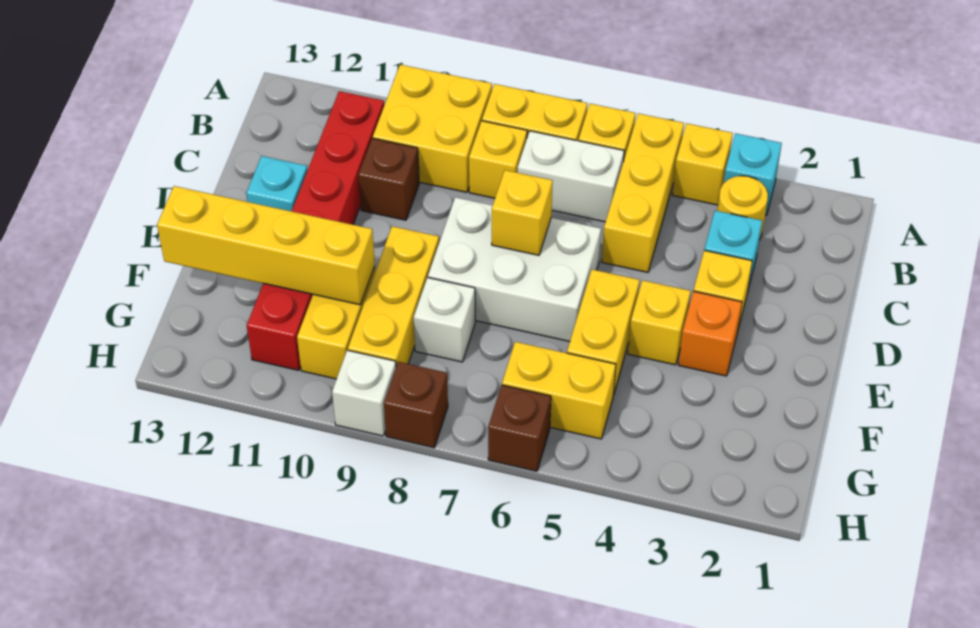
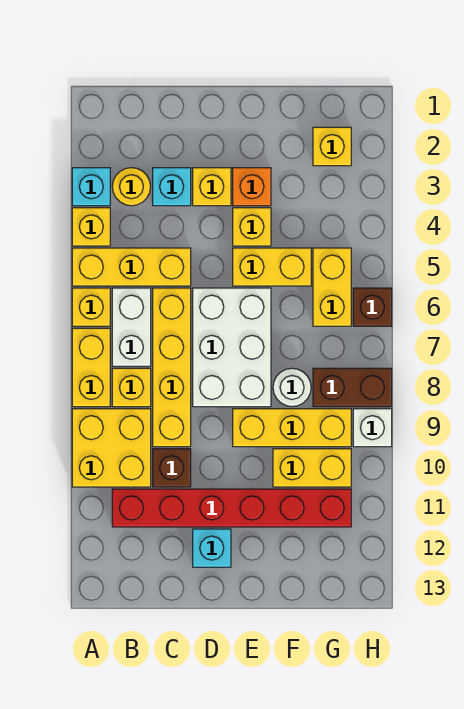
yellow brick D7 level 2 -> yellow brick G2 level 1
white brick F8 level 1 -> white round brick F8 level 1
yellow brick F10:F13 level 2 -> yellow brick C6:C9 level 1
brown brick H8 level 1 -> brown brick G8:H8 level 1

